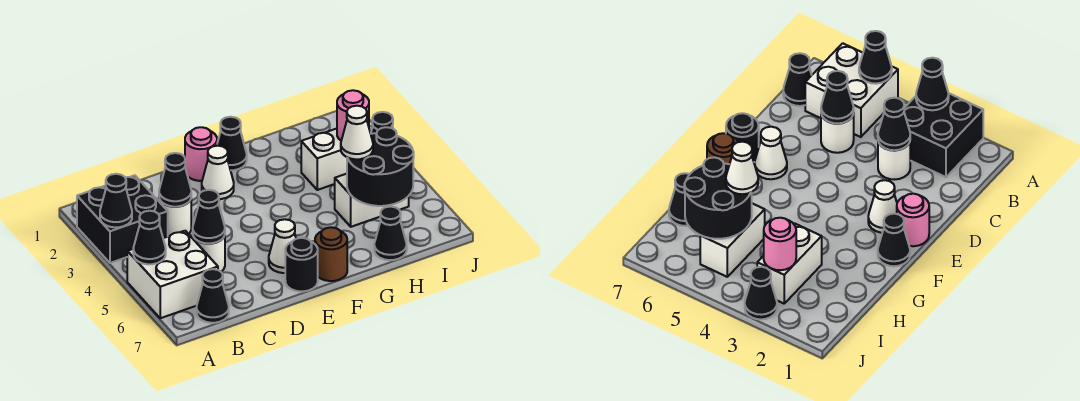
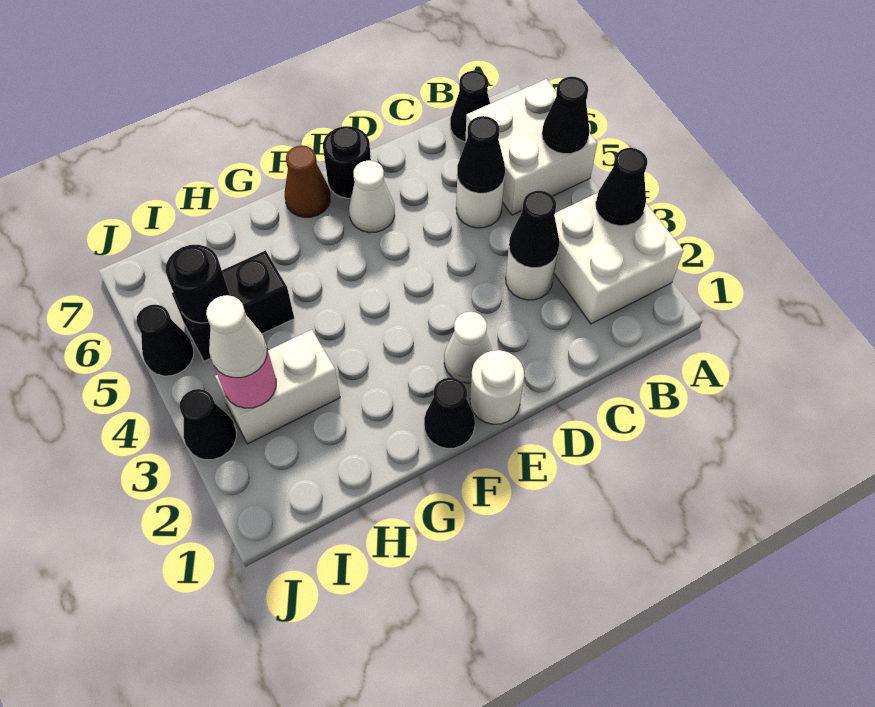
black brick A2:B3 level 1 -> white brick A2:B3 level 1
pink round brick E1 level 1 -> white round brick E1 level 1
brown round brick F7 level 1 -> brown cone F7 level 1
white brick H5:I5 level 1 -> black brick H5:I5 level 1
black round brick H5:I6 level 2 -> black round brick I5 level 2
white cone H5 level 3 -> white cone I3 level 3
black cone H7 level 1 -> black cone J5 level 1

